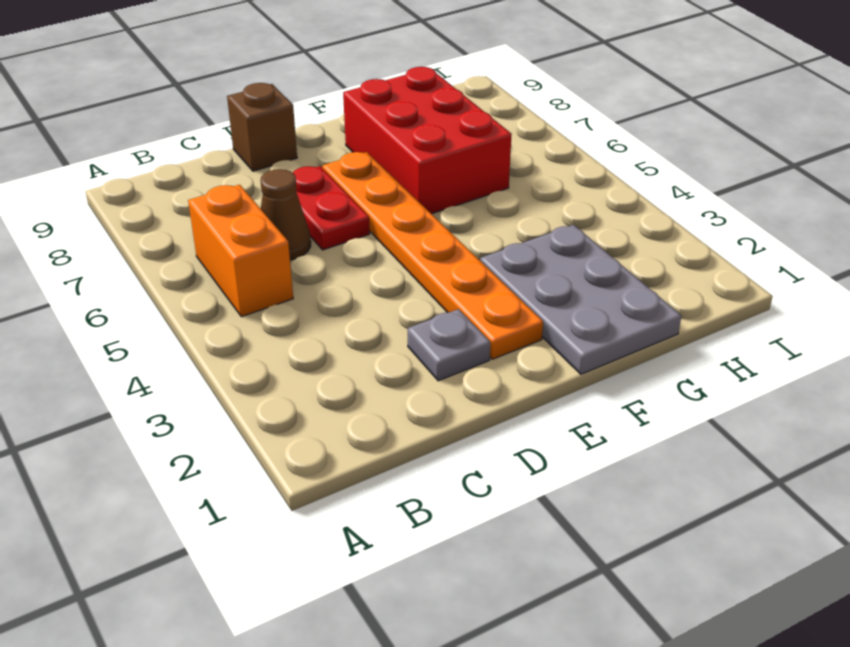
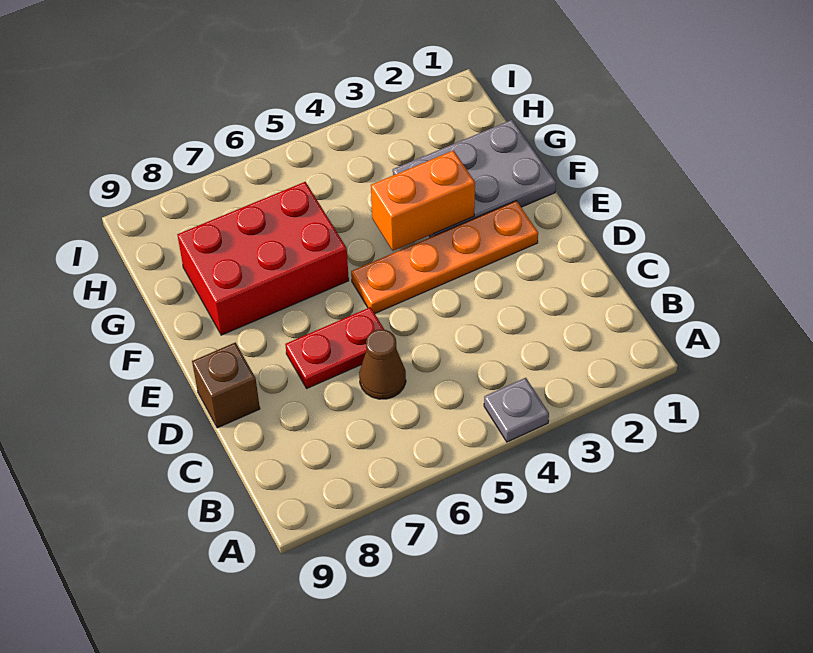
orange brick B5:B6 level 1 -> orange brick F3:F4 level 2
grey plate D2 level 1 -> grey plate A4 level 1
orange plate E2:E7 level 1 -> orange plate E2:E5 level 1

